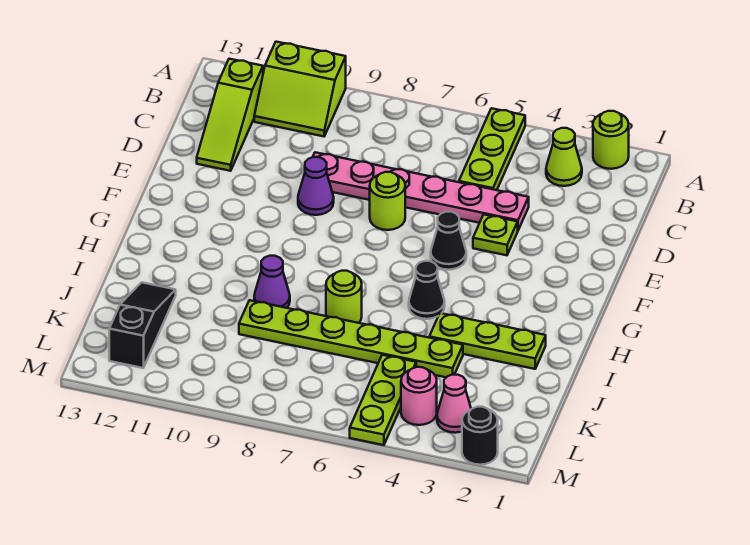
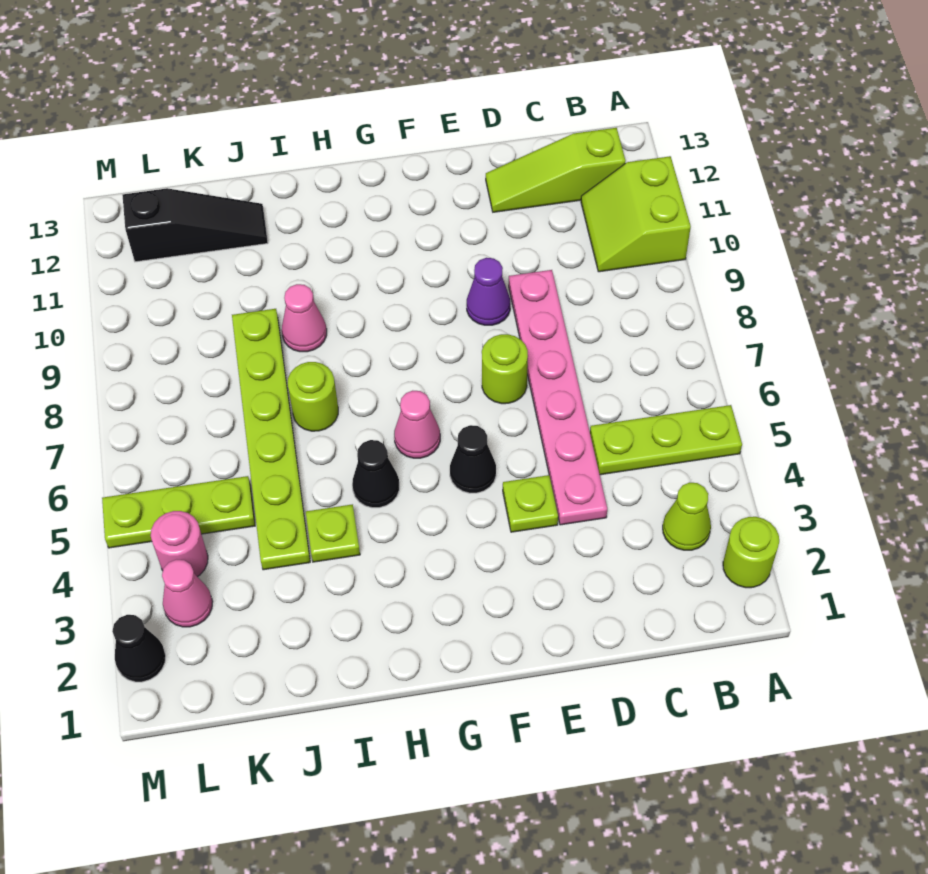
none -> pink cone G6 level 1
lime plate I2:I4 level 1 -> lime plate I4 level 1
purple cone I9 level 1 -> pink cone I9 level 1
black round brick M2 level 1 -> black cone M2 level 1

